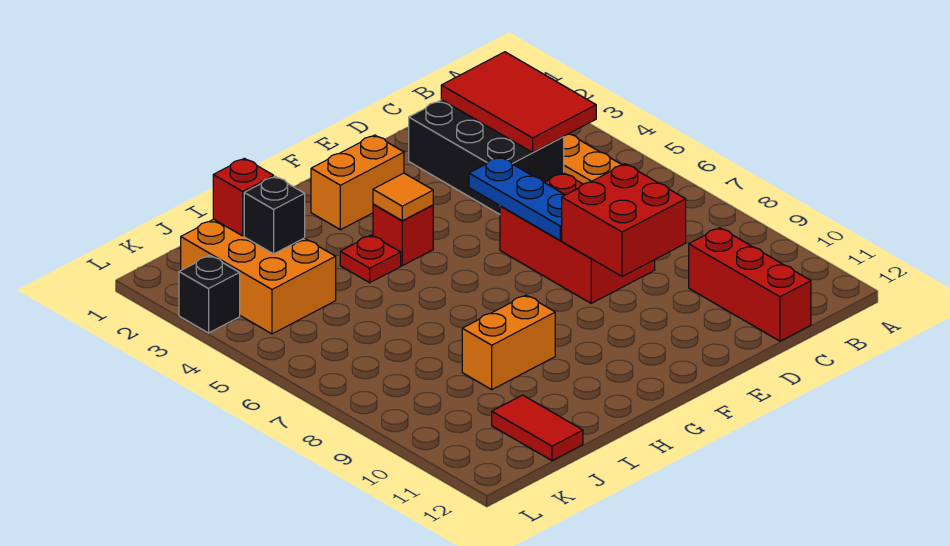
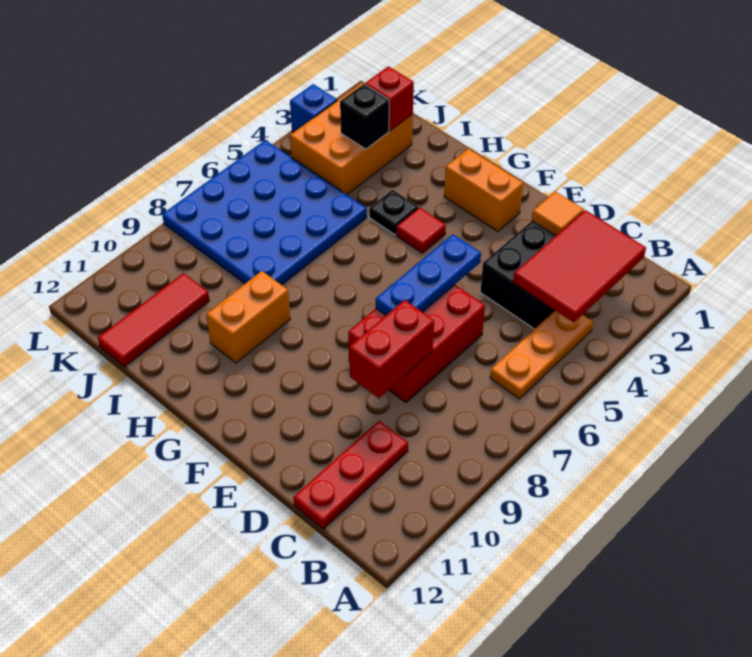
red brick C10:C12 level 1 -> red plate C10:C12 level 1
red brick D8:E9 level 2 -> red brick D8:D9 level 2
red brick G4 level 1 -> red tile G4 level 1
orange tile G4 level 2 -> orange tile D2 level 2
red plate H4 level 1 -> black plate H4 level 1
orange brick H9:I9 level 1 -> orange brick H9:H10 level 1
none -> blue plate I5:L8 level 1
red tile J11:J12 level 1 -> red tile J10:J12 level 1
black brick L3 level 1 -> blue brick L3 level 1

